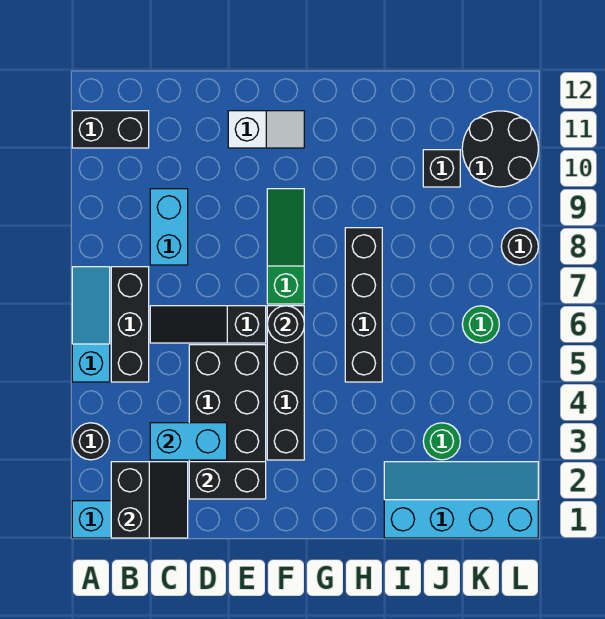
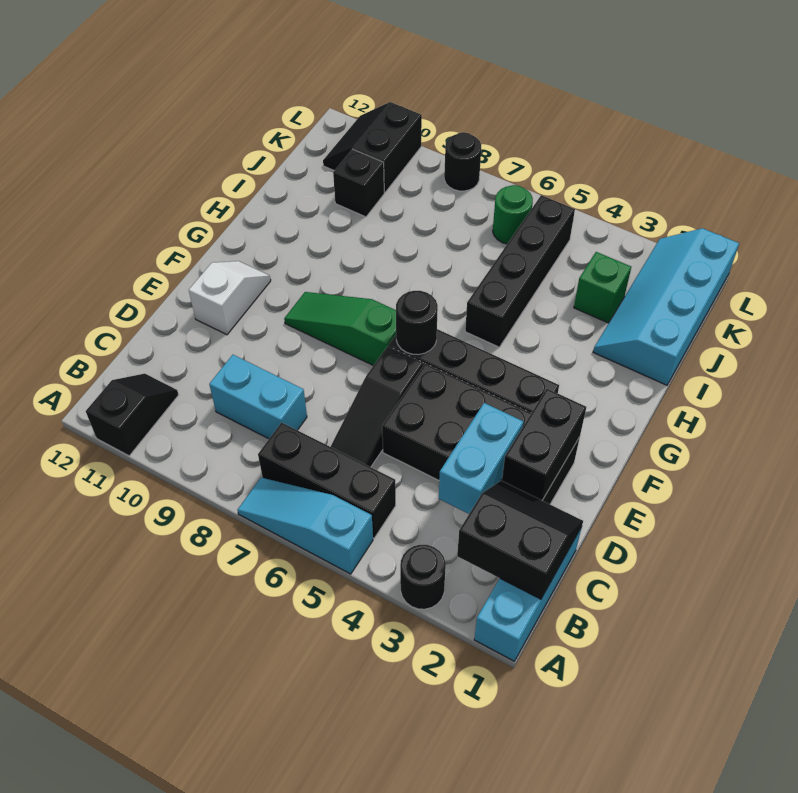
black brick A11:B11 level 1 -> black slope A11:B11 level 1 top A
black brick H5:H8 level 1 -> black brick H5:K5 level 1
green round brick J3 level 1 -> green brick J3 level 1
black round brick K10:L11 level 1 -> black slope K10:L11 level 1 top 10

